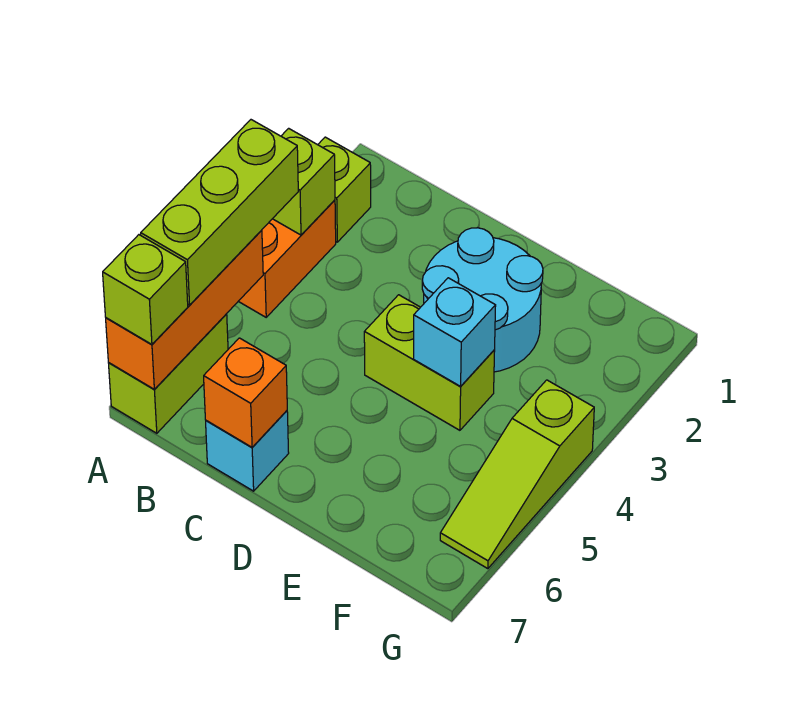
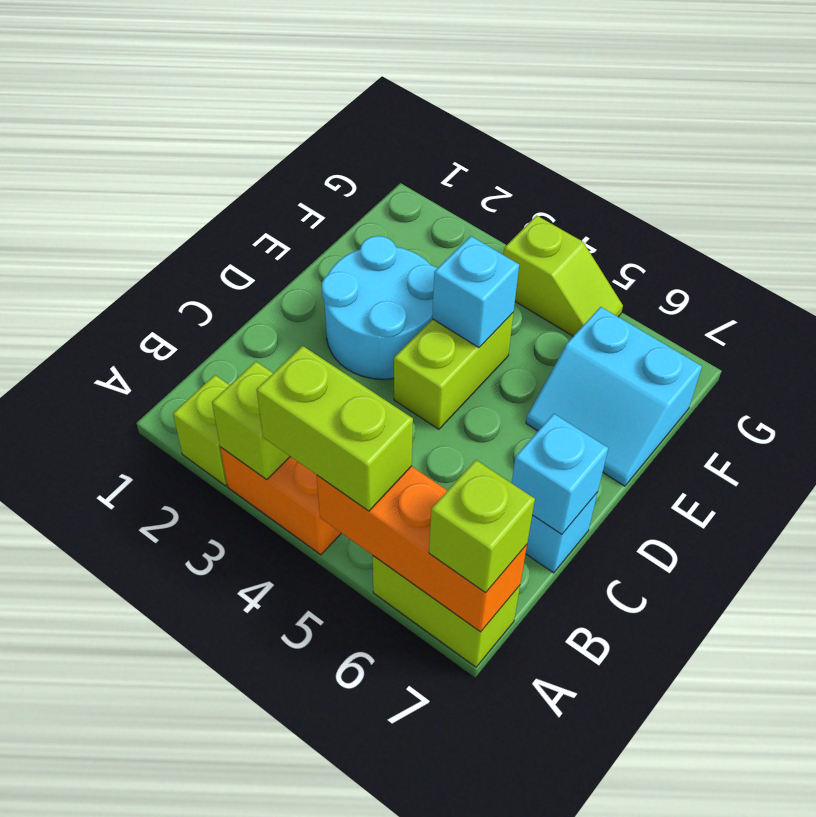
lime brick A4:A6 level 3 -> lime brick A4:A5 level 3
orange brick C7 level 2 -> cyan brick C7 level 2
none -> cyan slope E6:F7 level 1 top F
lime slope G4:G6 level 1 top 4 -> lime slope G4:G5 level 1 top 4

